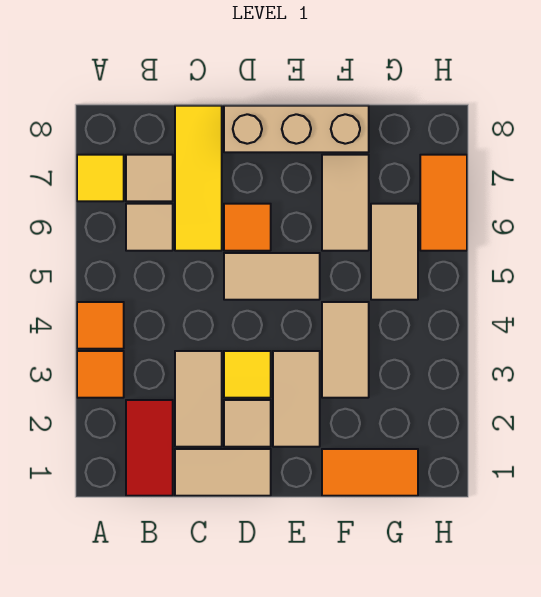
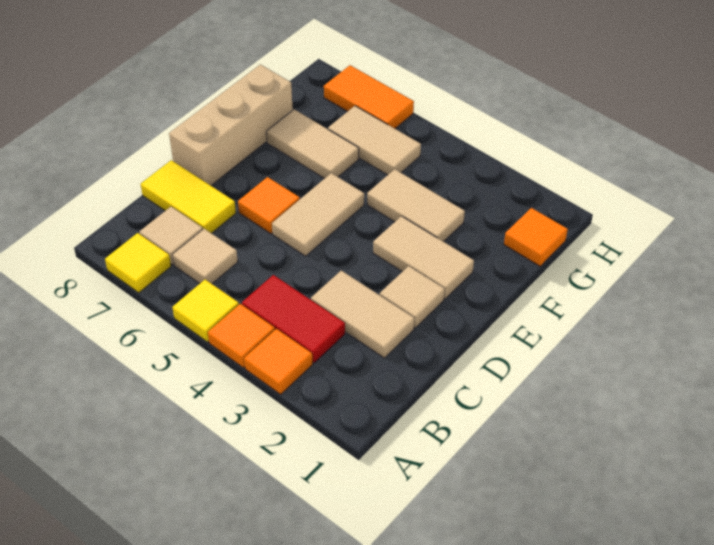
red tile B1:B2 level 1 -> red tile B3:B4 level 1
tan tile C1:D1 level 1 -> none
yellow tile C6:C8 level 1 -> yellow tile C7:C8 level 1
yellow tile D3 level 1 -> yellow tile A5 level 1
orange tile F1:G1 level 1 -> orange tile G1 level 1

